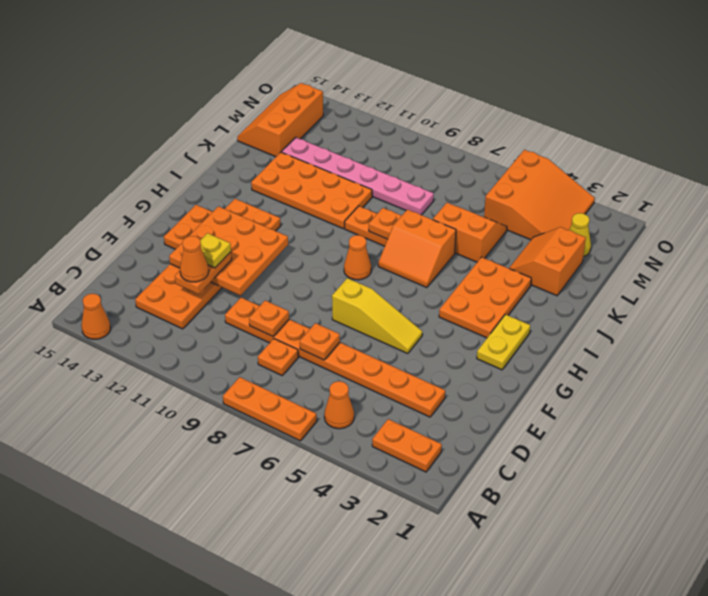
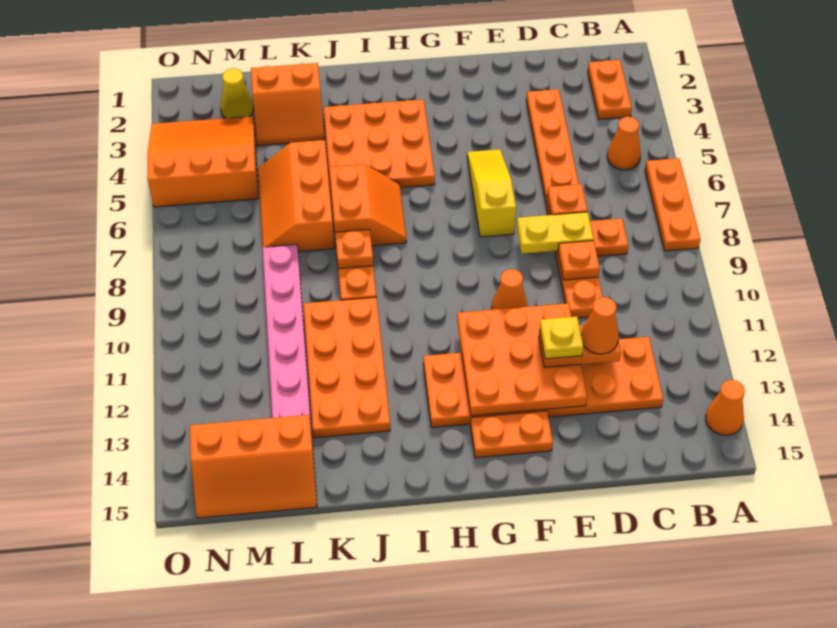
yellow plate G2:H2 level 1 -> yellow plate D8:E8 level 2
orange plate H3:J4 level 1 -> orange plate H3:J5 level 1
orange cone H8 level 1 -> orange cone F10 level 1
orange slope K5:L6 level 1 top K -> orange slope K5:L7 level 1 top K

